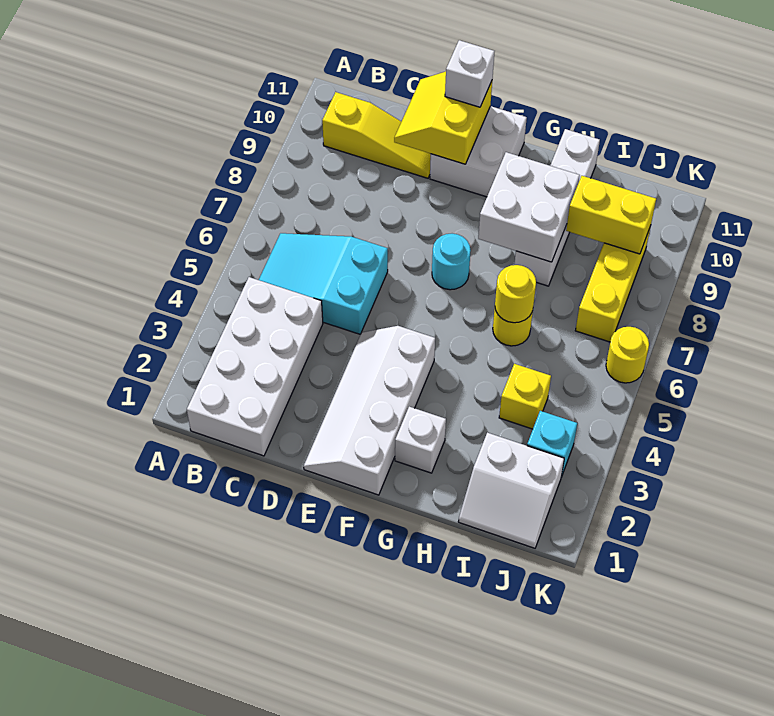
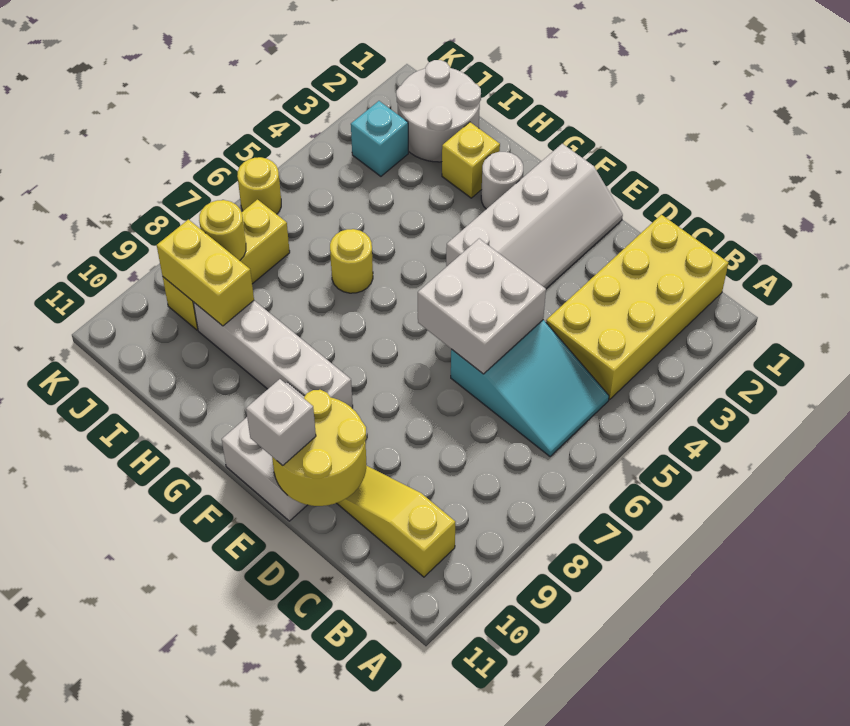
white brick B1:C4 level 1 -> yellow brick B1:C4 level 1
yellow slope D10:E11 level 2 top E -> yellow round brick D10:E11 level 2
cyan round brick F7 level 1 -> none
white brick G2 level 1 -> white round brick G2 level 1
white brick G8:H9 level 2 -> white brick D5:E6 level 2
yellow round brick H6 level 2 -> yellow round brick J8 level 2
white brick H8:H11 level 1 -> white brick F9:I9 level 1
white slope I1:J2 level 1 top 2 -> white round brick I1:J2 level 1
yellow brick I4 level 1 -> yellow brick H2 level 1

